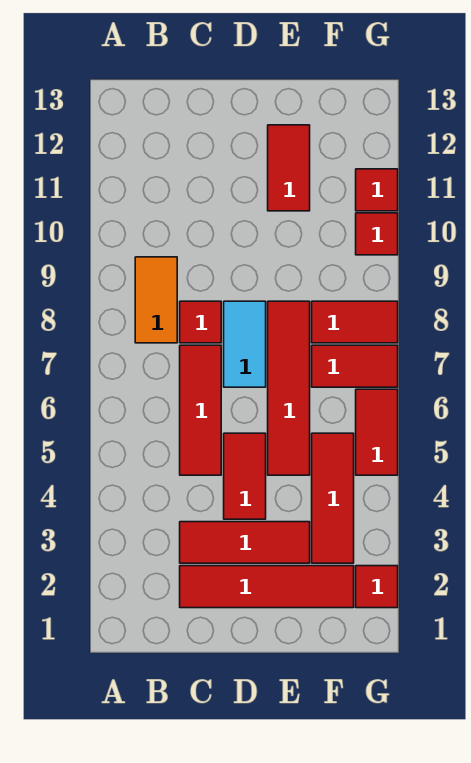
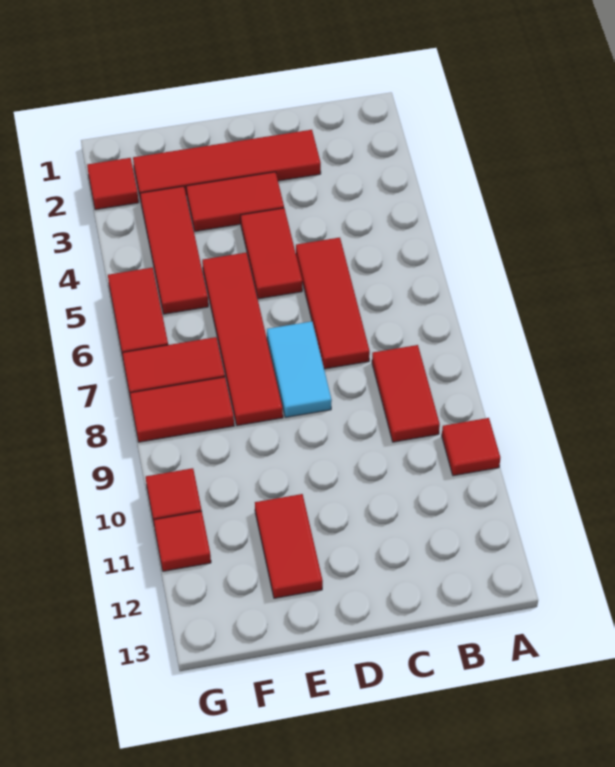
orange tile B8:B9 level 1 -> red tile B8:B9 level 1
red tile C3:E3 level 1 -> red tile D3:E3 level 1
red tile C8 level 1 -> red tile A10 level 1

